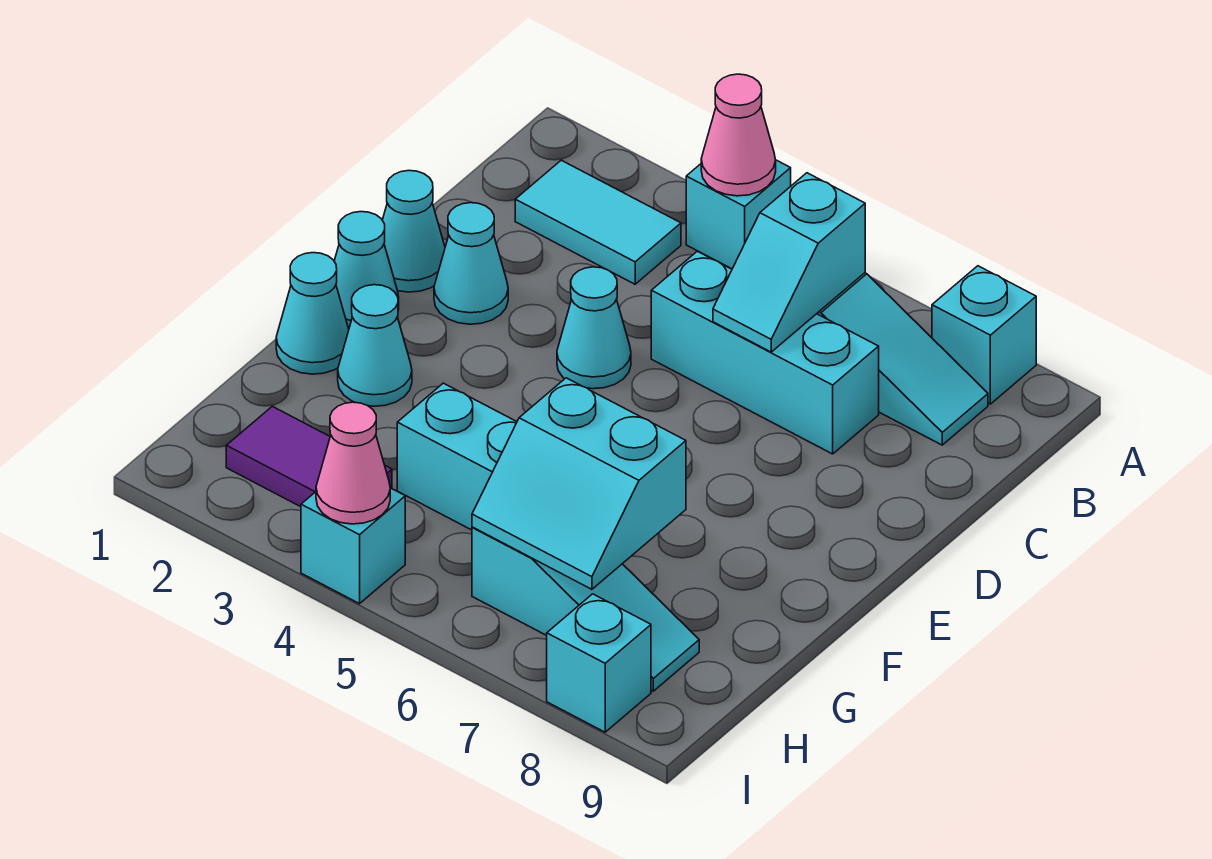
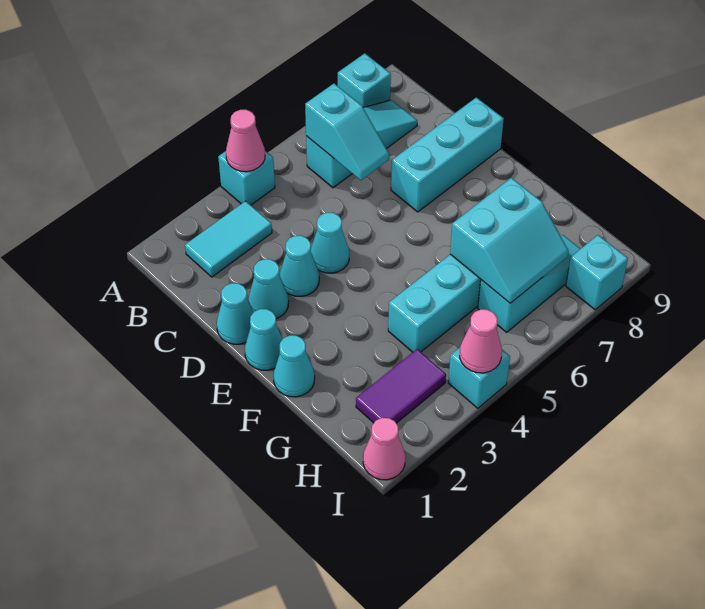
cyan brick C5:C7 level 1 -> cyan brick D7:D9 level 1
cyan cone F2 level 1 -> cyan cone D3 level 1
none -> pink cone I1 level 1

